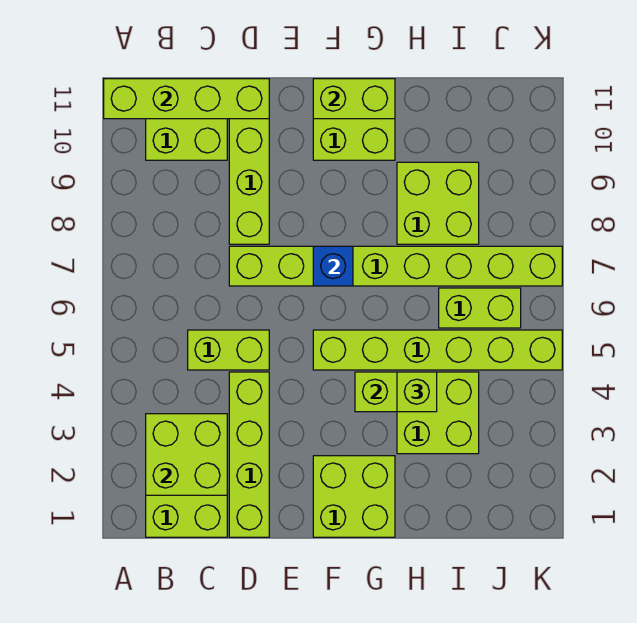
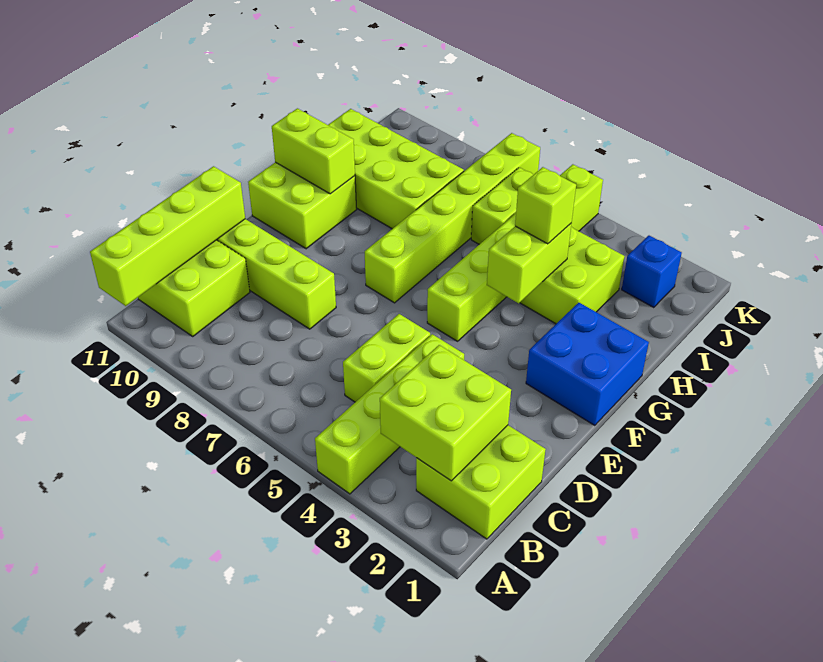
lime brick D1:D4 level 1 -> lime brick A4:D4 level 1
lime brick D7:K7 level 1 -> lime brick F7:K7 level 1
lime brick F1:G2 level 1 -> blue brick F1:G2 level 1
blue brick F7 level 2 -> blue brick J2 level 1
lime brick F11:G11 level 2 -> lime brick G10:G11 level 2
lime brick H8:I9 level 1 -> lime brick H8:I11 level 1

